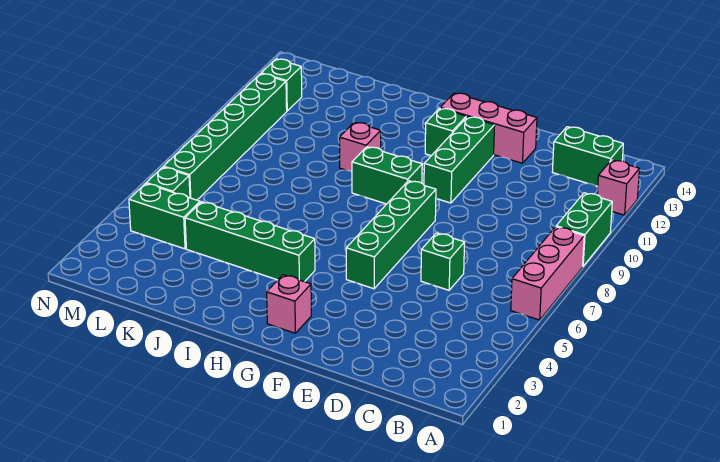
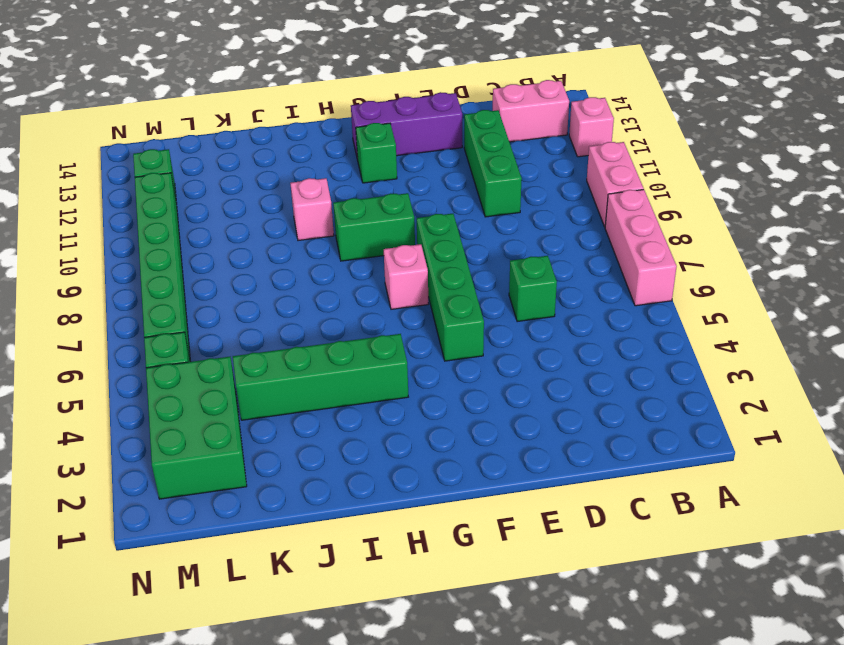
green brick A9:A10 level 1 -> pink brick A9:A10 level 1
green brick B13:C13 level 1 -> pink brick B13:C13 level 1
pink brick E13:G13 level 1 -> purple brick E13:G13 level 1
green brick F10:F12 level 1 -> green brick D10:D12 level 1
pink brick G2 level 1 -> pink brick G7 level 1
green brick L4:M4 level 1 -> green brick L2:M4 level 1

